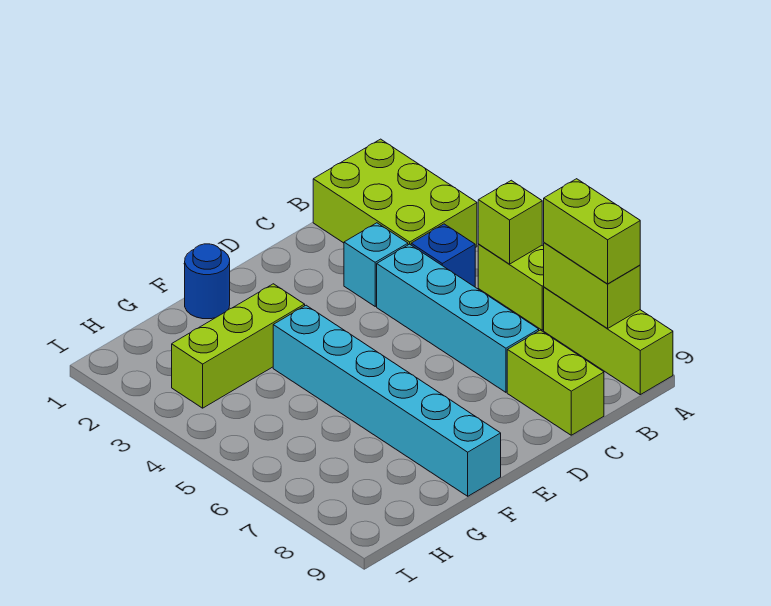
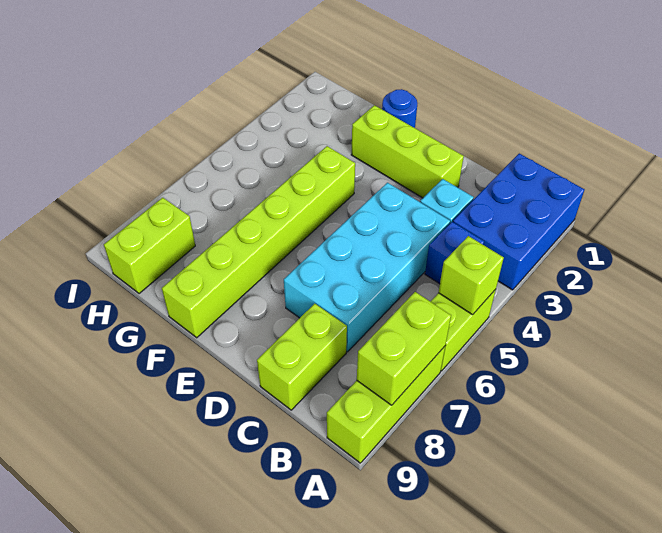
lime brick A1:B3 level 1 -> blue brick A1:B3 level 1
lime brick A7:A8 level 3 -> lime brick H8:H9 level 1
cyan brick C4:C7 level 1 -> cyan brick C4:D7 level 1
lime brick F3:H3 level 1 -> lime brick D2:F2 level 1
cyan brick F4:F9 level 1 -> lime brick F4:F9 level 1

